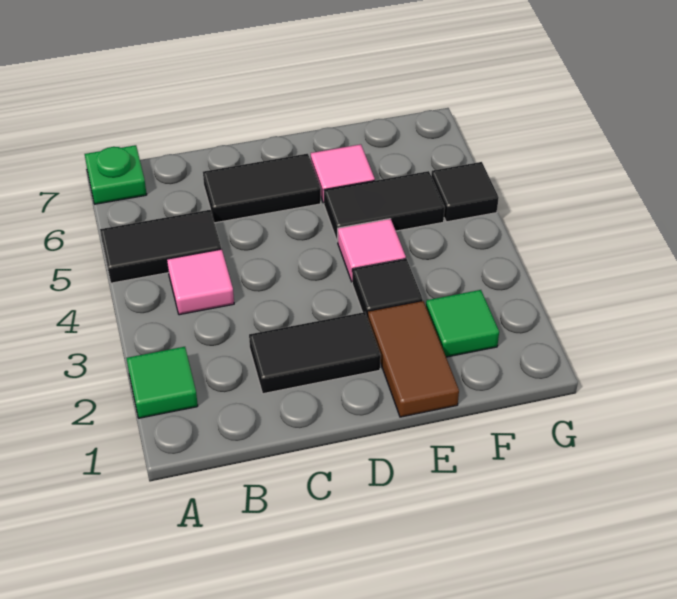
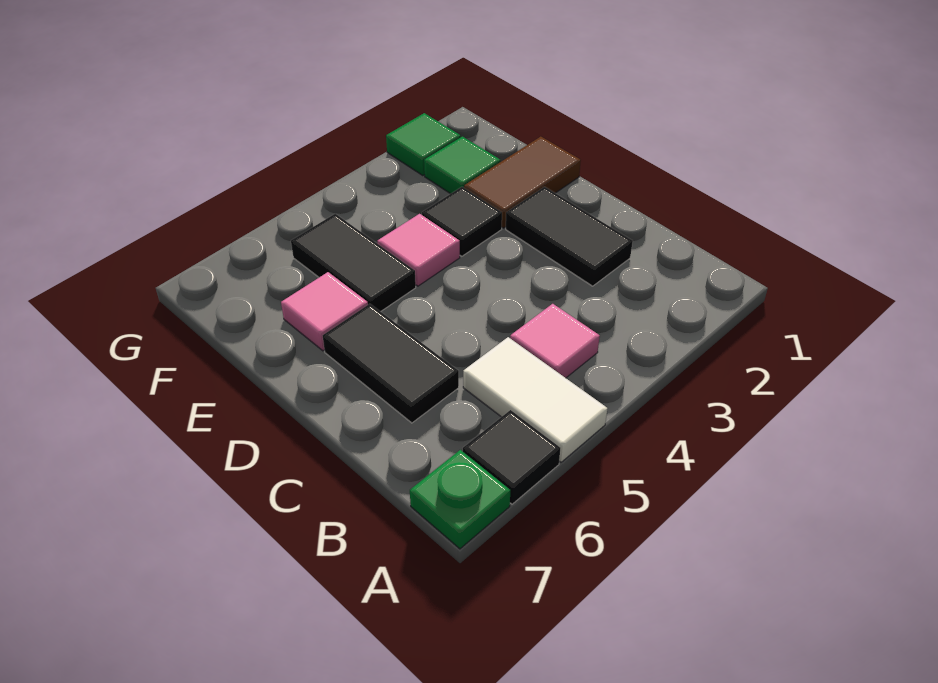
green tile A2 level 1 -> green tile G2 level 1
black tile A5:B5 level 1 -> white tile A5:B5 level 1
black tile G5 level 1 -> black tile A6 level 1

